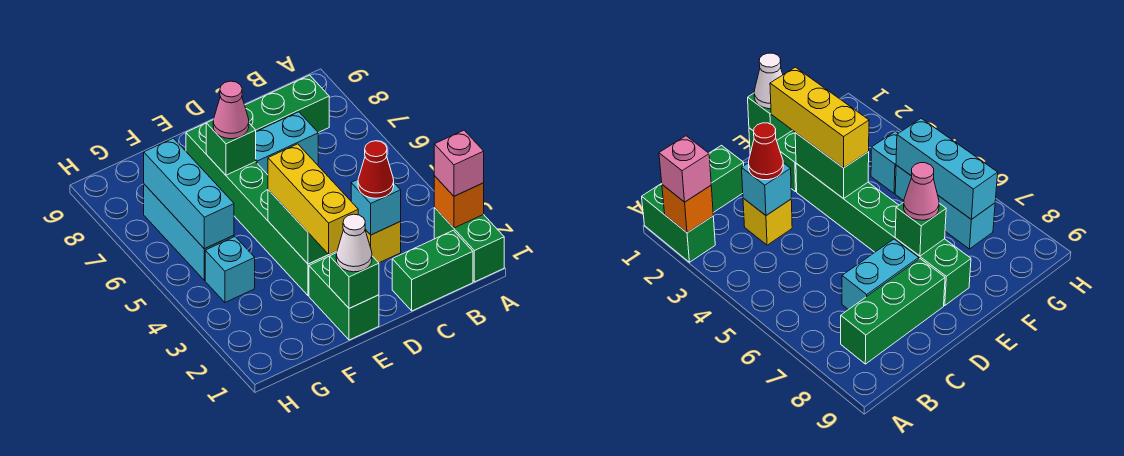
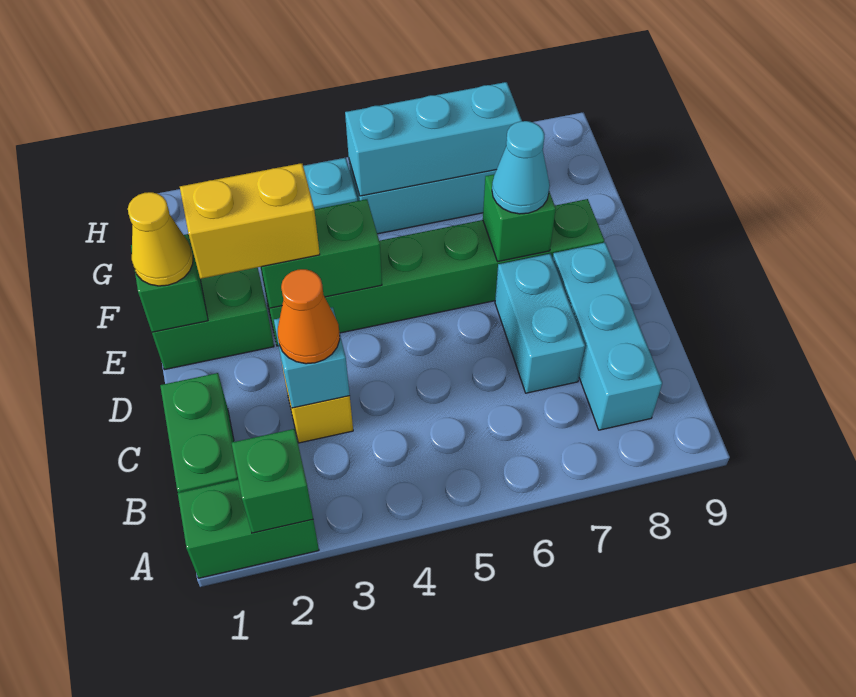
orange brick A2 level 2 -> green brick A2 level 2
pink brick A2 level 3 -> none
green brick B8:D8 level 1 -> cyan brick B8:D8 level 1
red cone C3 level 3 -> orange cone C3 level 3
white cone E1 level 3 -> yellow cone E1 level 3
yellow brick E2:E4 level 3 -> yellow brick E2:E3 level 3
pink cone E7 level 3 -> cyan cone E7 level 3

